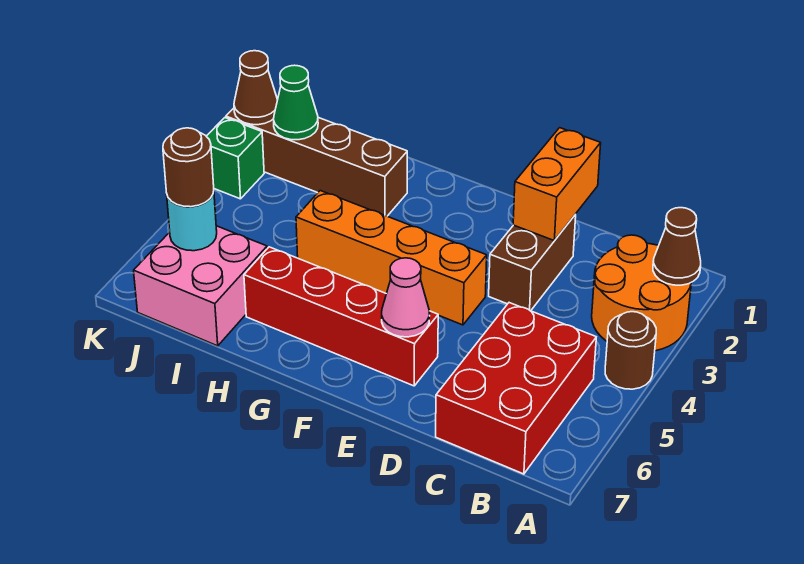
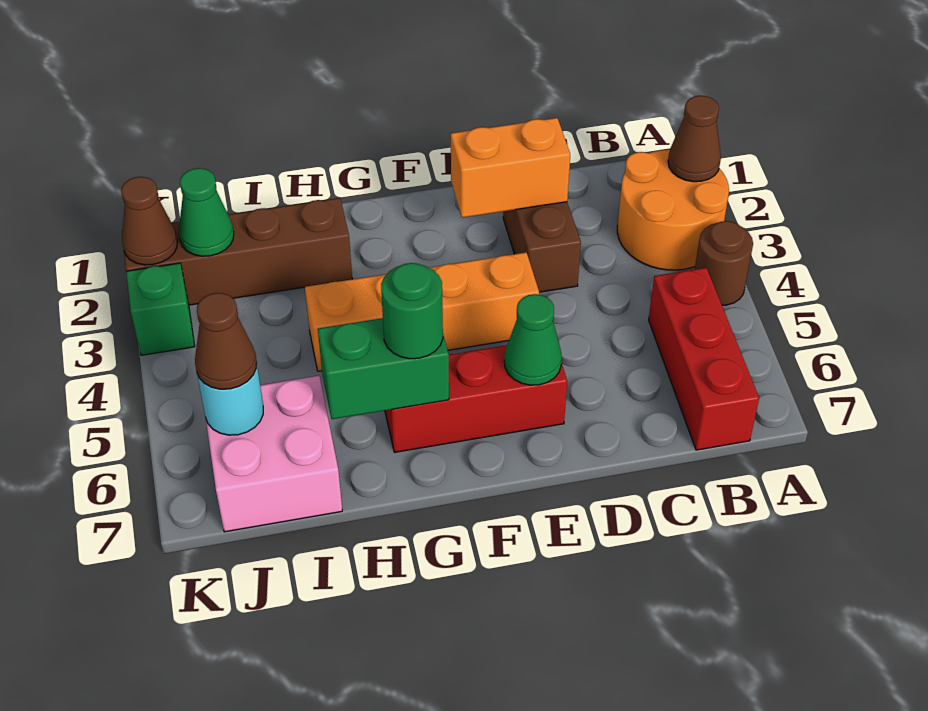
red brick B5:C7 level 1 -> red brick B5:B7 level 1
orange brick D1:D2 level 2 -> orange brick D2:E2 level 2
red brick E6:H6 level 1 -> red brick E6:G6 level 1
pink cone E6 level 2 -> green cone E6 level 2
none -> green brick G6:H6 level 2
none -> green round brick G6 level 3
brown round brick J6 level 3 -> brown cone J6 level 3

